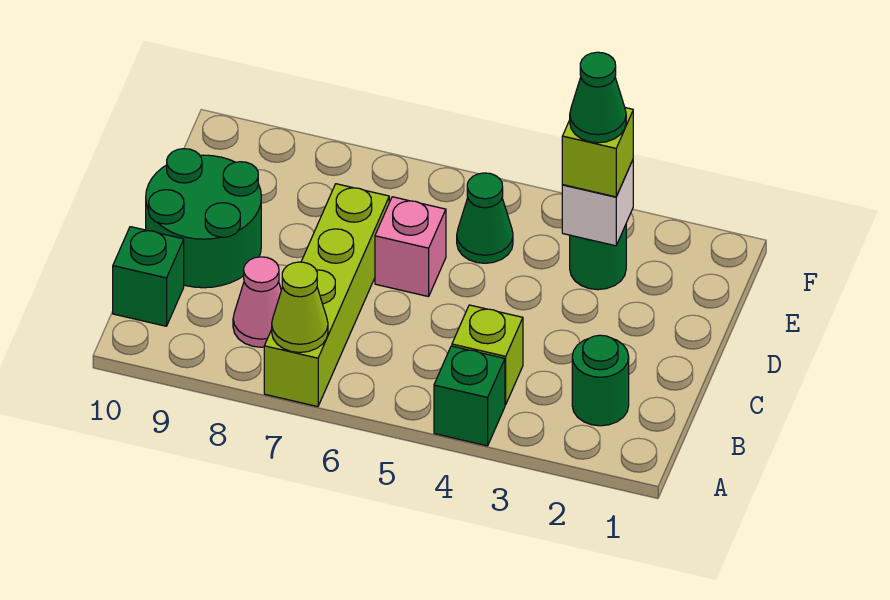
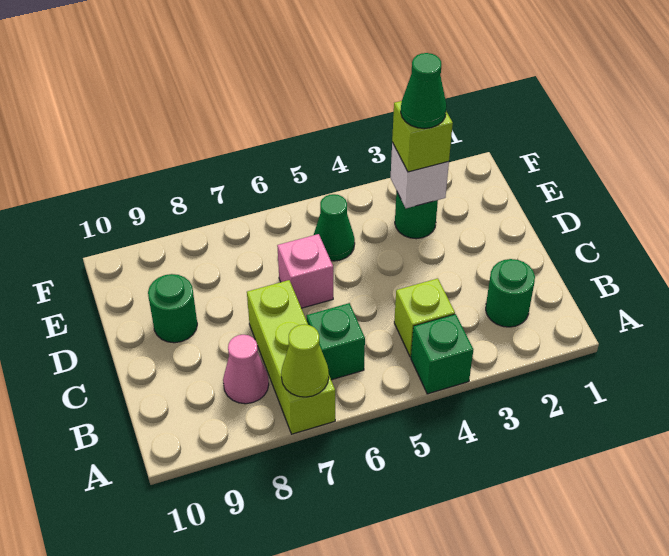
lime brick A7:D7 level 1 -> lime brick A7:C7 level 1
green brick B10 level 1 -> green brick B6 level 1
green round brick C9:D10 level 1 -> green round brick D9 level 1

